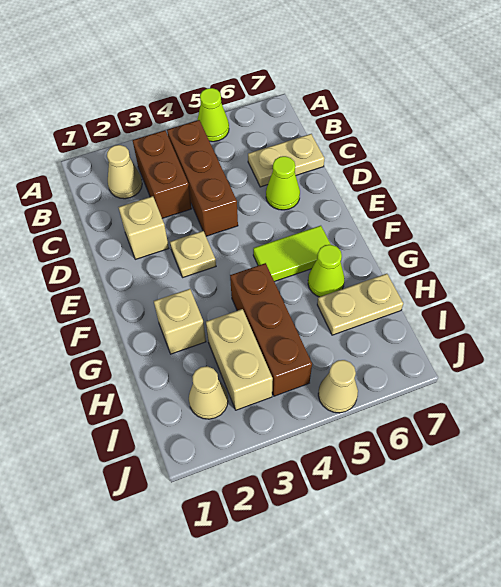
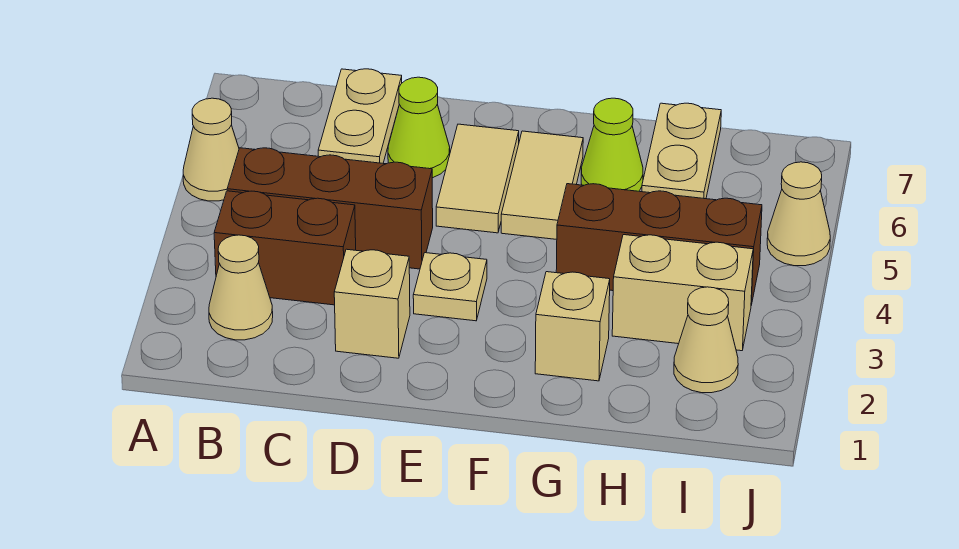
lime cone A5 level 1 -> tan cone A5 level 1
none -> tan tile E5:E6 level 1
lime tile F5:F6 level 1 -> tan tile F5:F6 level 1

